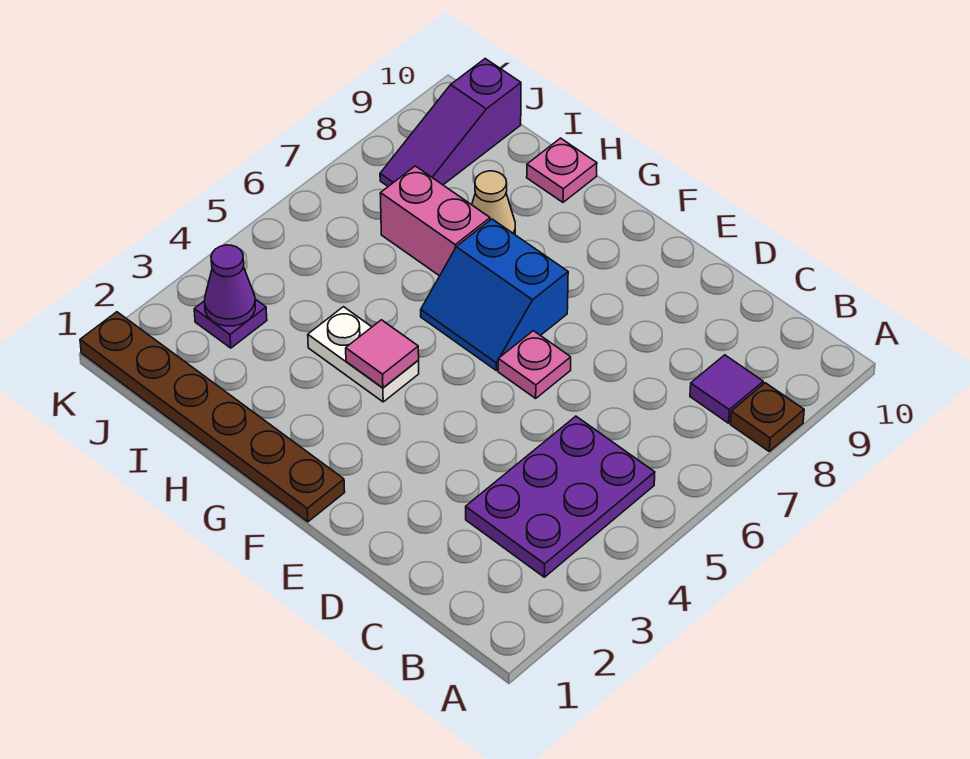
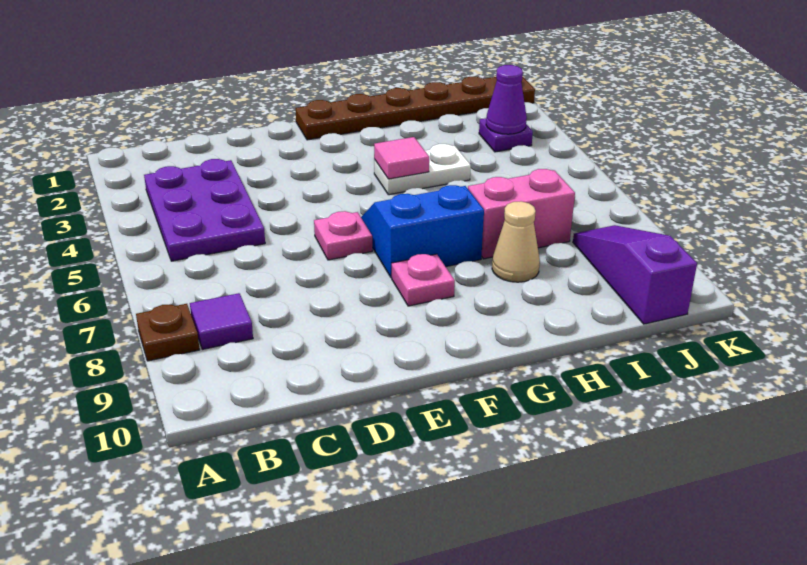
pink plate H10 level 1 -> pink plate F8 level 1

